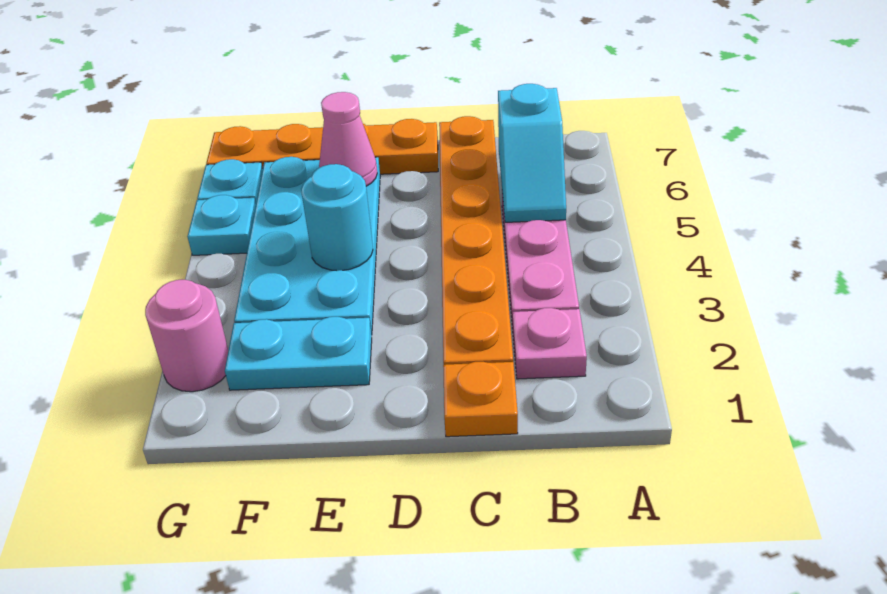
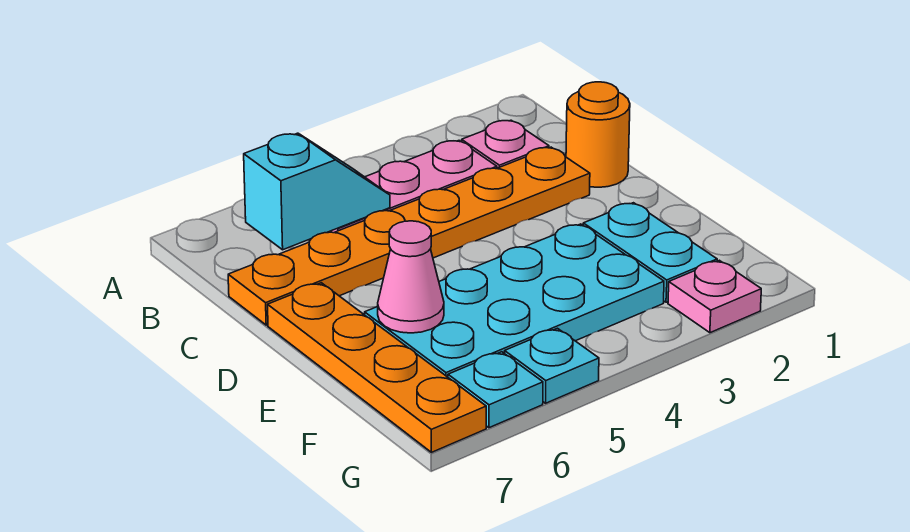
orange plate C1 level 1 -> orange round brick C1 level 1
cyan round brick E4 level 2 -> none
pink round brick G2 level 1 -> pink plate G2 level 1

